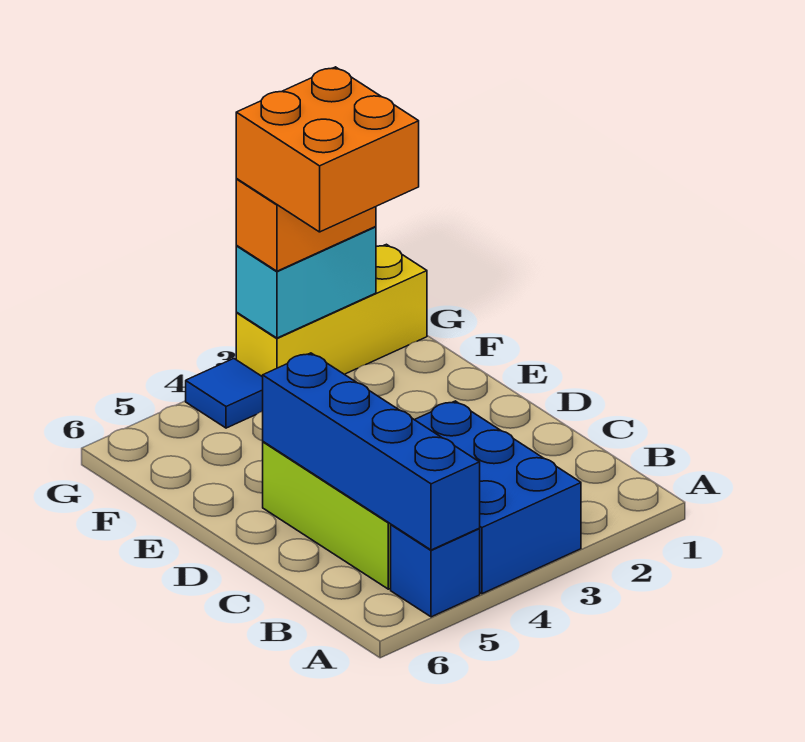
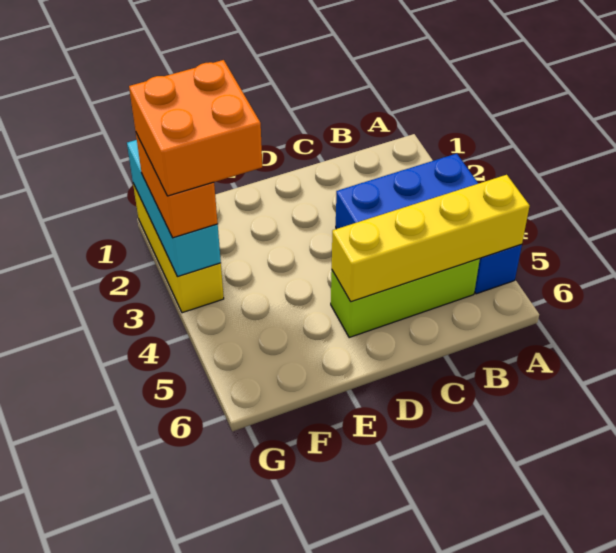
blue brick A5:D5 level 2 -> yellow brick A5:D5 level 2
cyan brick G2:G3 level 2 -> cyan brick G1:G3 level 2
blue tile G4 level 1 -> none

